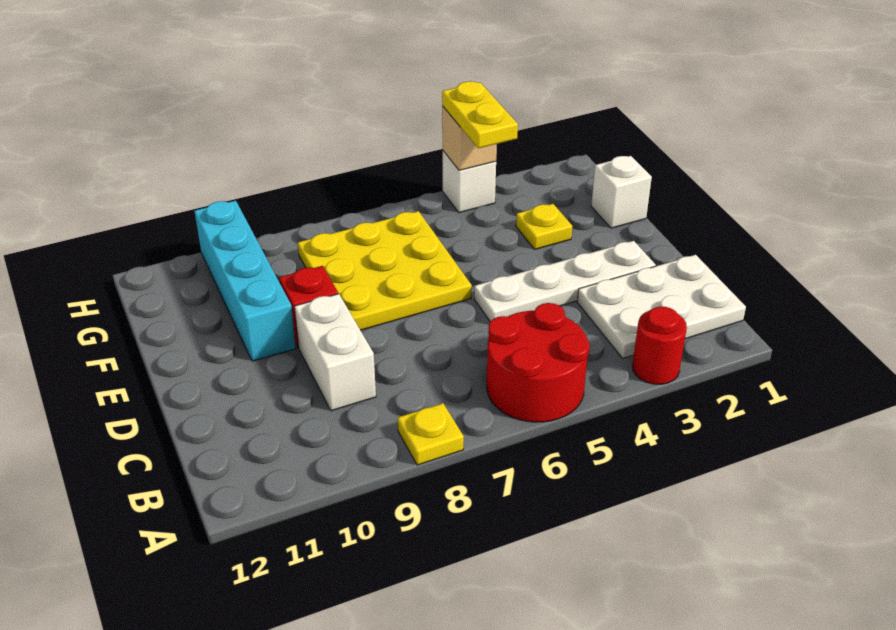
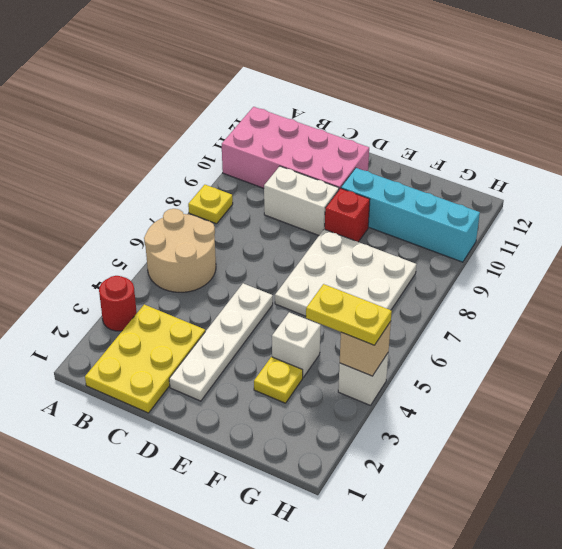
red round brick A5:B6 level 1 -> tan round brick A5:B6 level 1
none -> pink brick A10:D11 level 1
white plate B1:C3 level 1 -> yellow plate B1:C3 level 1
yellow plate E6:G8 level 1 -> white plate E6:G8 level 1
white brick F1 level 1 -> white brick F4 level 1

